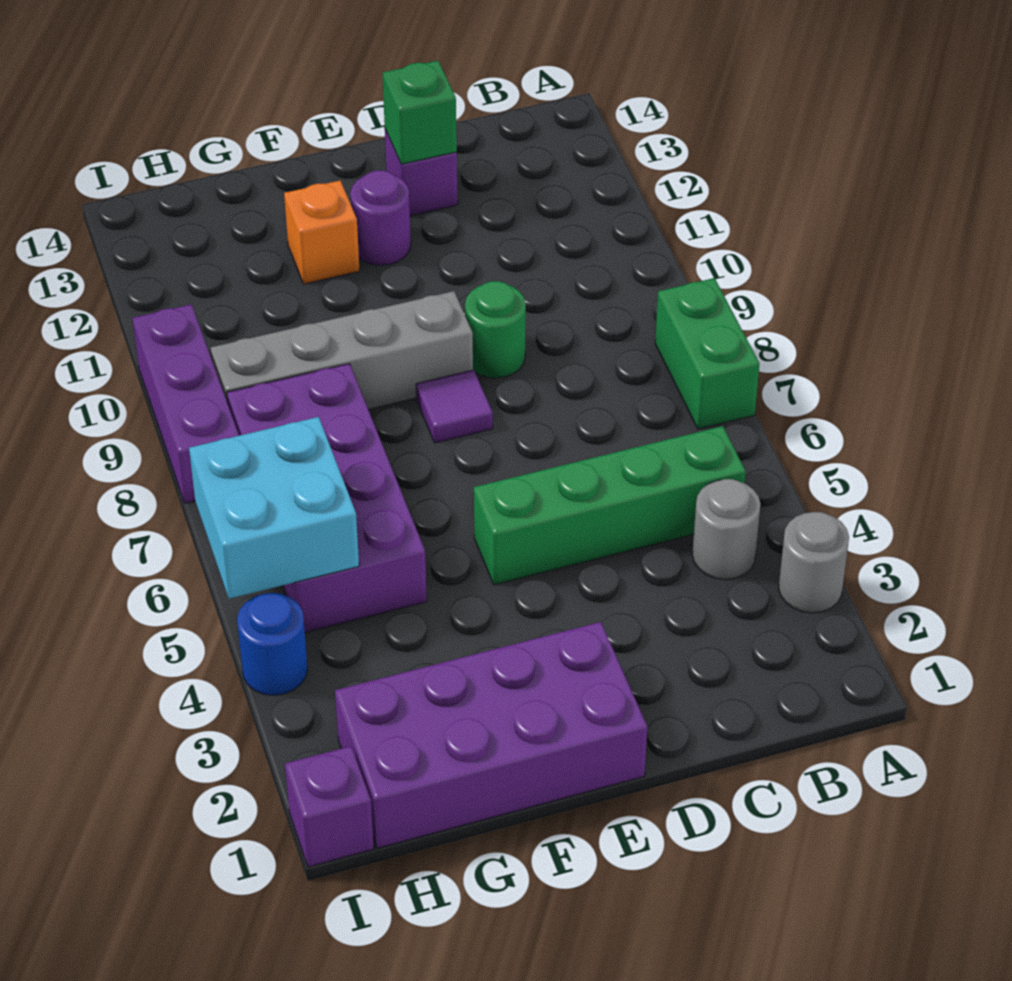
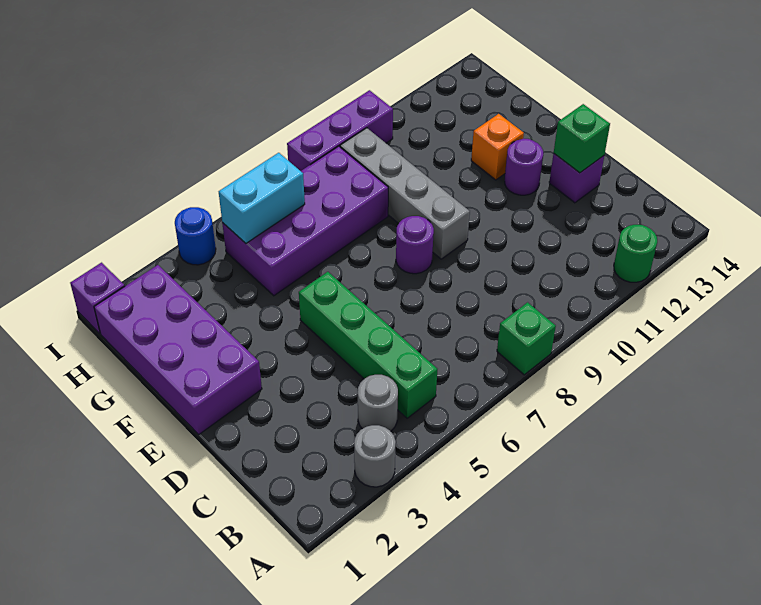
green brick A7:A8 level 1 -> green brick A8 level 1
green round brick D9 level 1 -> green round brick A12 level 1
purple tile E8 level 1 -> purple round brick E8 level 1
cyan brick H5:I6 level 2 -> cyan brick H5:H6 level 2

